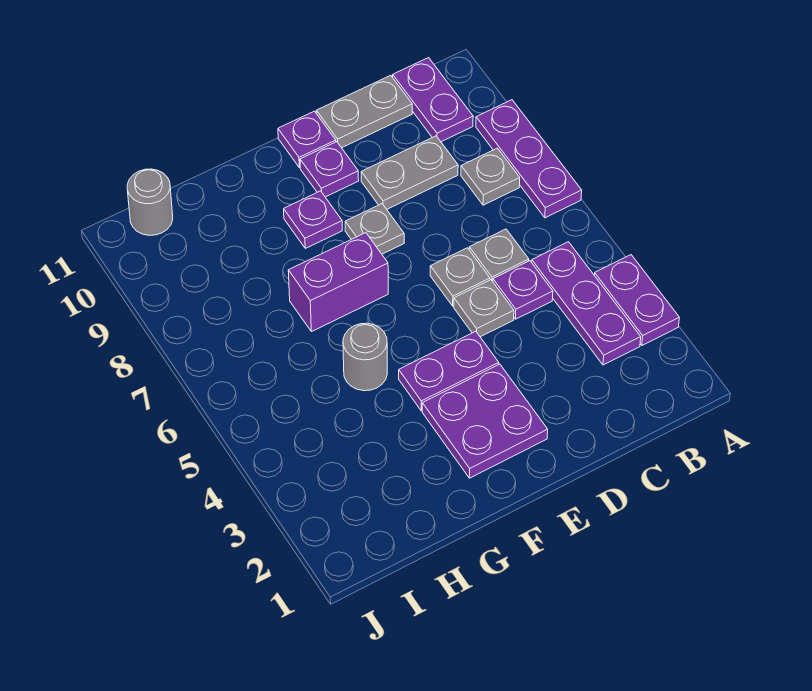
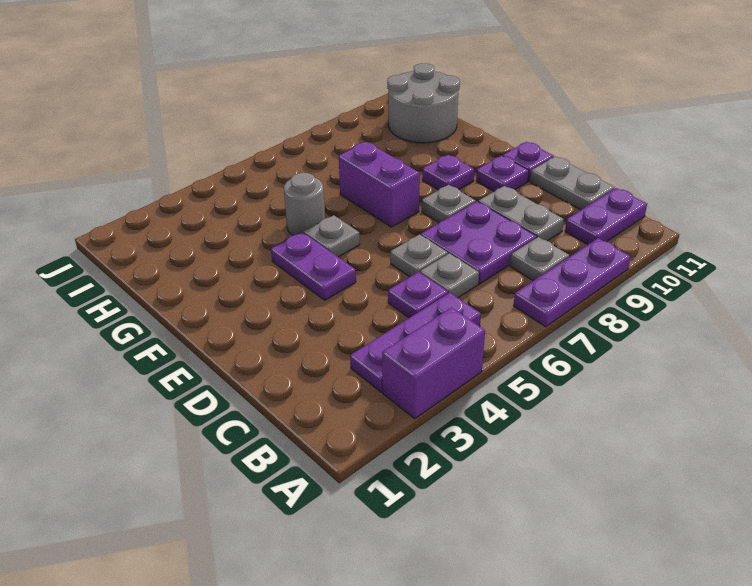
purple plate A3:A4 level 1 -> purple brick A3:A4 level 1
grey plate D5 level 1 -> grey plate F5 level 1
purple plate E2:F3 level 1 -> purple plate C7:D8 level 1
grey round brick I11 level 1 -> grey round brick H10:I11 level 1

